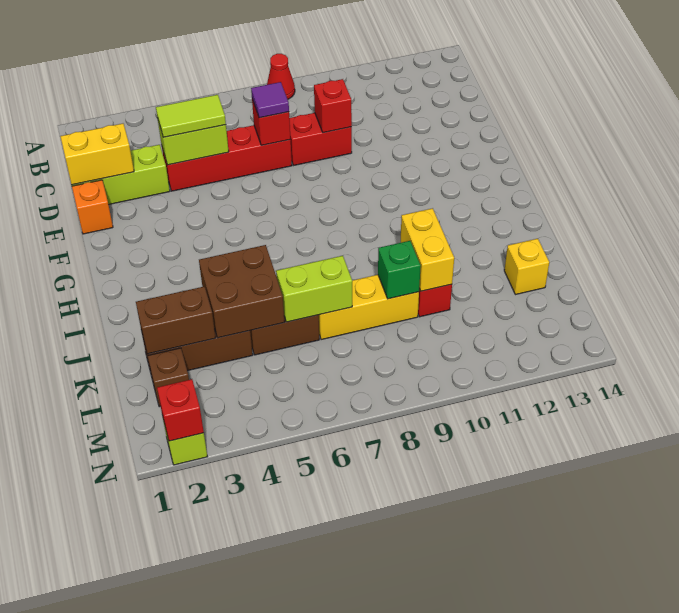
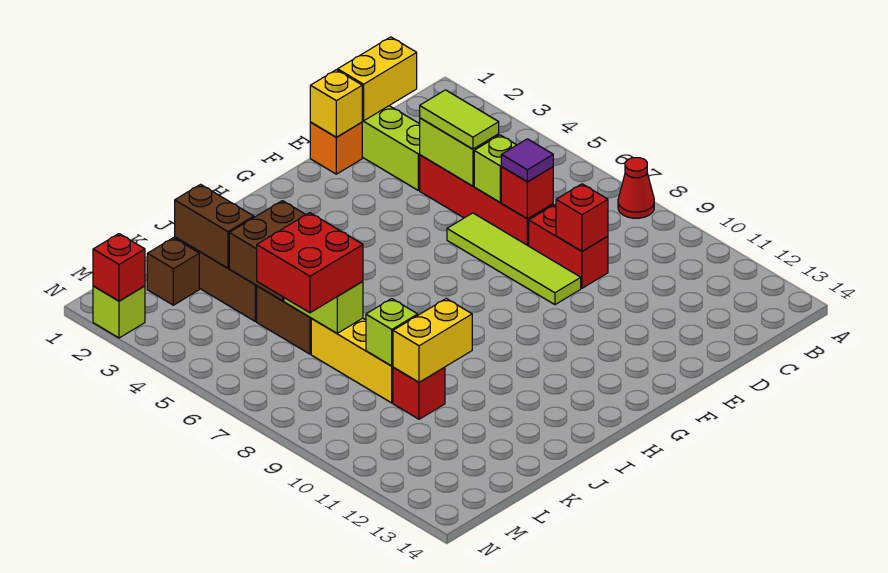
yellow brick D1:D2 level 2 -> yellow brick C1:D1 level 2
none -> lime brick D6 level 2
none -> lime tile E6:E9 level 1
none -> red brick K6:L7 level 3
green brick K9 level 2 -> lime brick K9 level 2
yellow brick K13 level 1 -> yellow brick E1 level 2

